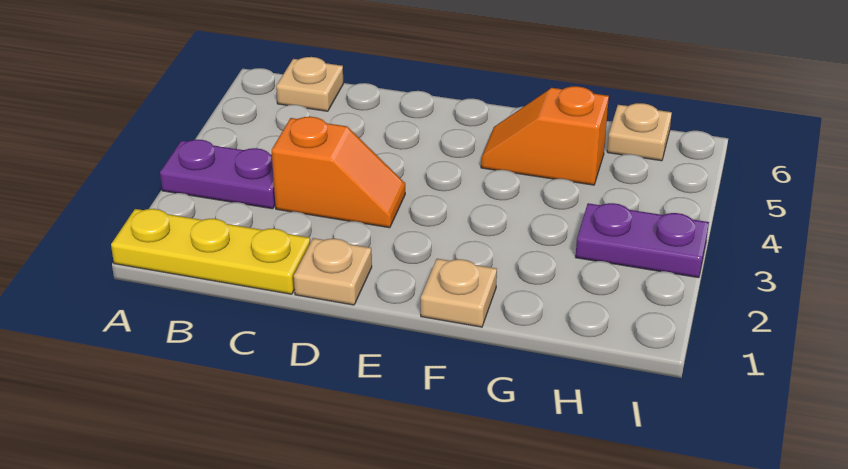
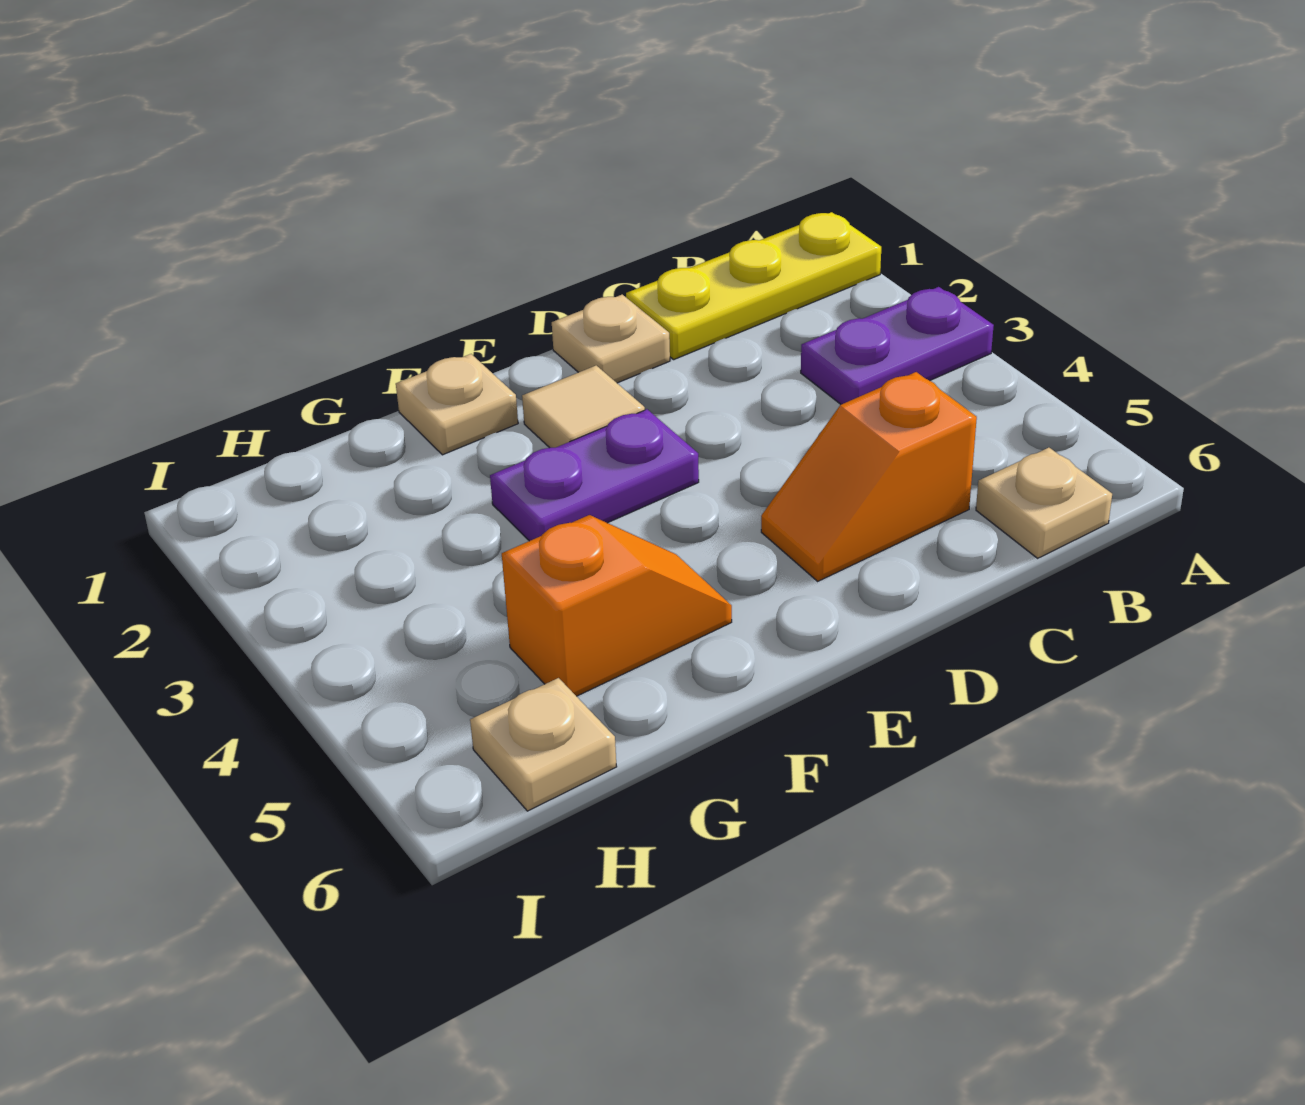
orange slope C3:D3 level 1 top C -> orange slope C5:D5 level 1 top C
none -> tan tile E2 level 1
purple plate H3:I3 level 1 -> purple plate E3:F3 level 1

